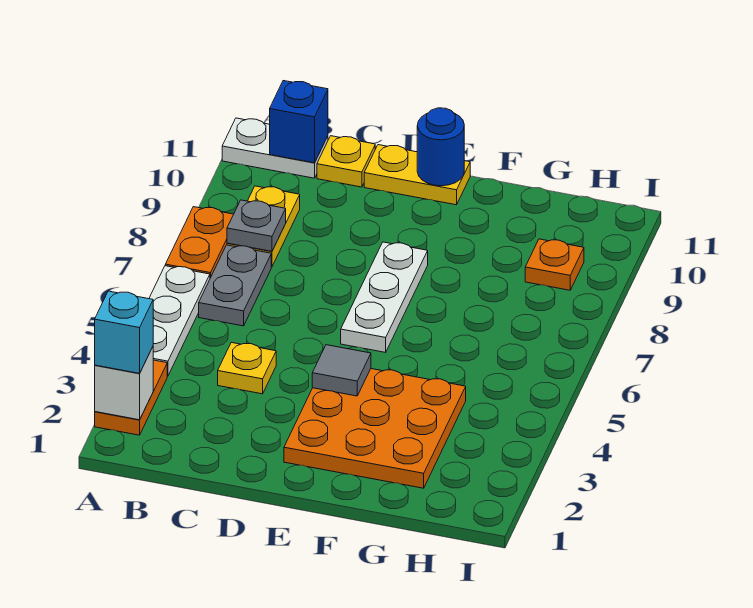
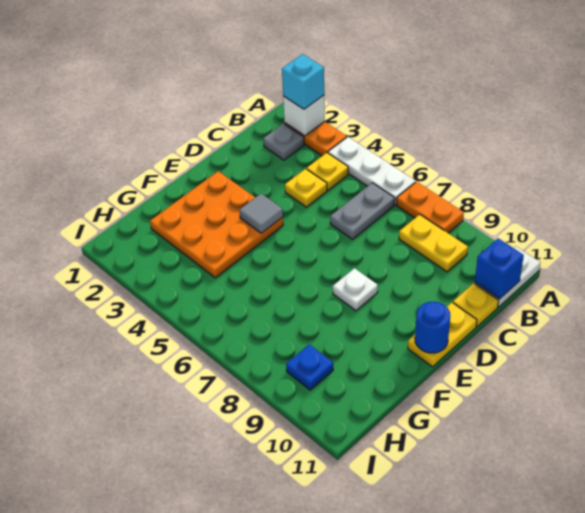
none -> yellow plate B4 level 1
grey plate B6:B7 level 1 -> grey plate B6:C6 level 1
grey plate B8 level 2 -> grey plate B2 level 1
white plate E6:E8 level 1 -> white plate E8 level 1
orange plate H9 level 1 -> blue plate H9 level 1

